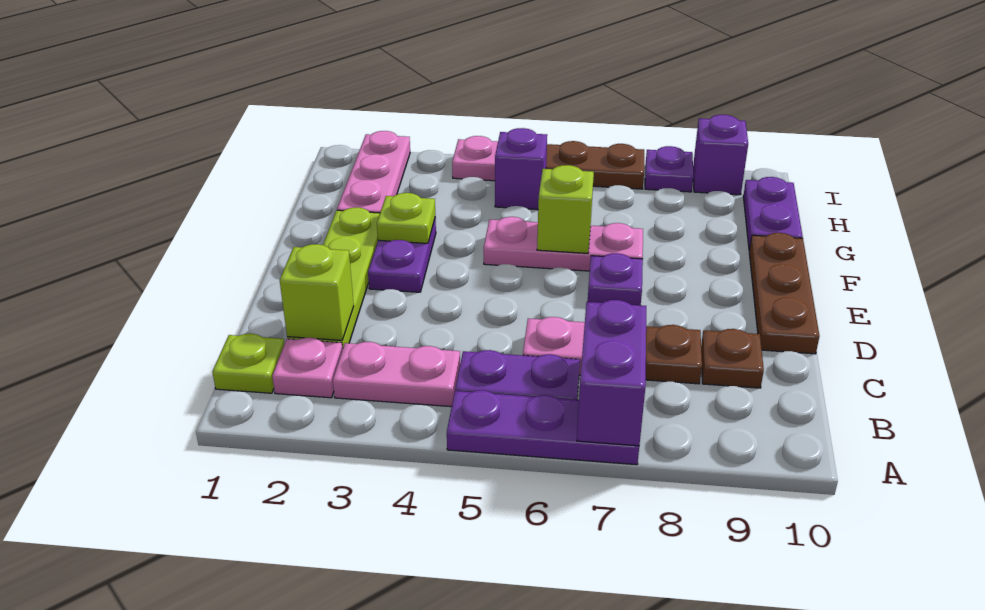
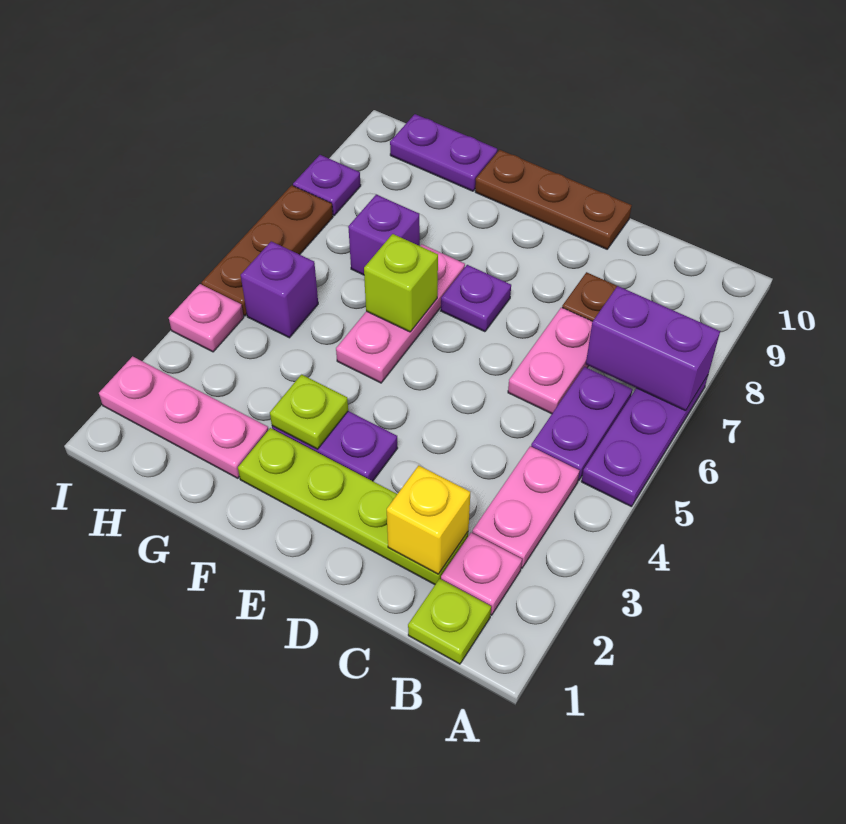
lime brick C2 level 2 -> yellow brick C2 level 2
brown plate C9 level 1 -> none
purple brick I9 level 1 -> purple brick G7 level 1

